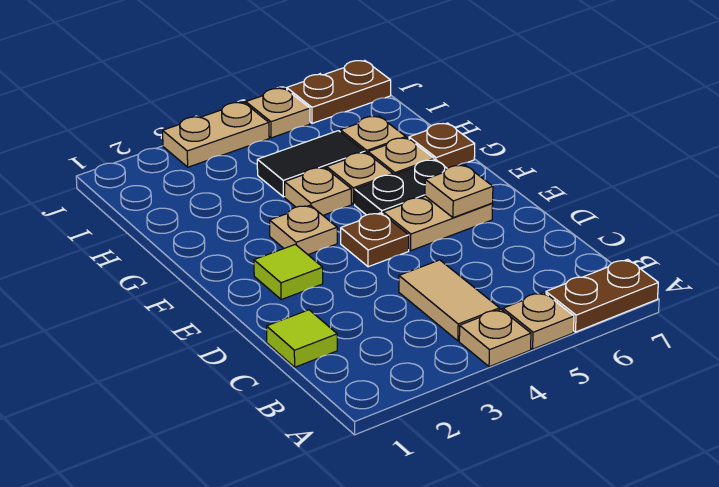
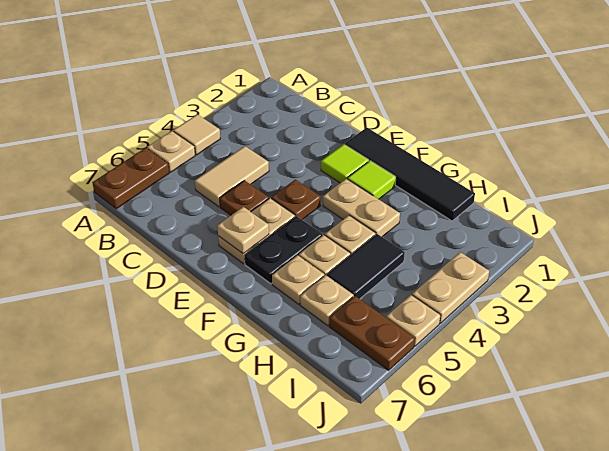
tan plate A4 level 1 -> tan tile A4 level 1
tan tile B4:C4 level 1 -> tan tile C4:C5 level 1
lime tile C1 level 1 -> lime tile F2 level 1
none -> black tile E1:H1 level 1
tan plate F3 level 1 -> tan plate F3:G3 level 1
brown plate G7 level 1 -> brown plate D5 level 1
brown plate J6:J7 level 1 -> brown plate I6:J6 level 1

